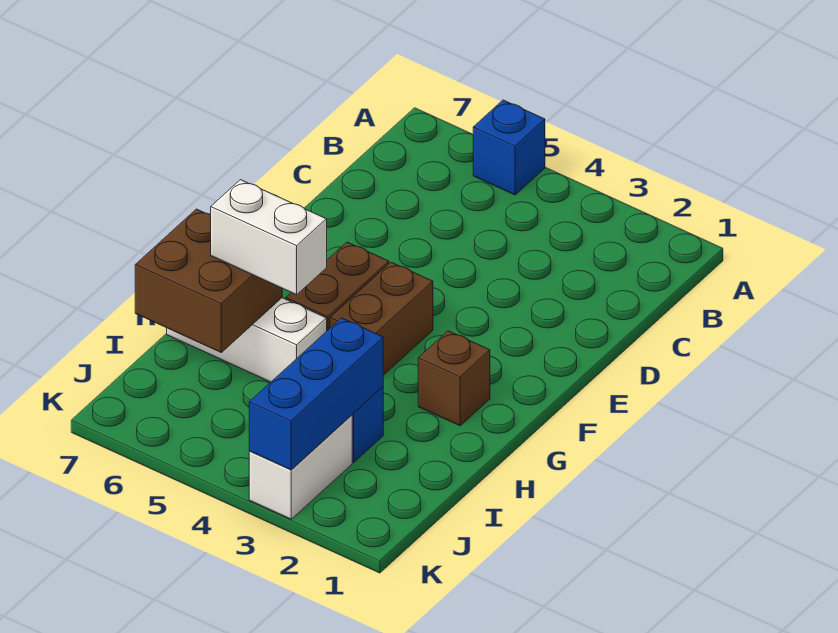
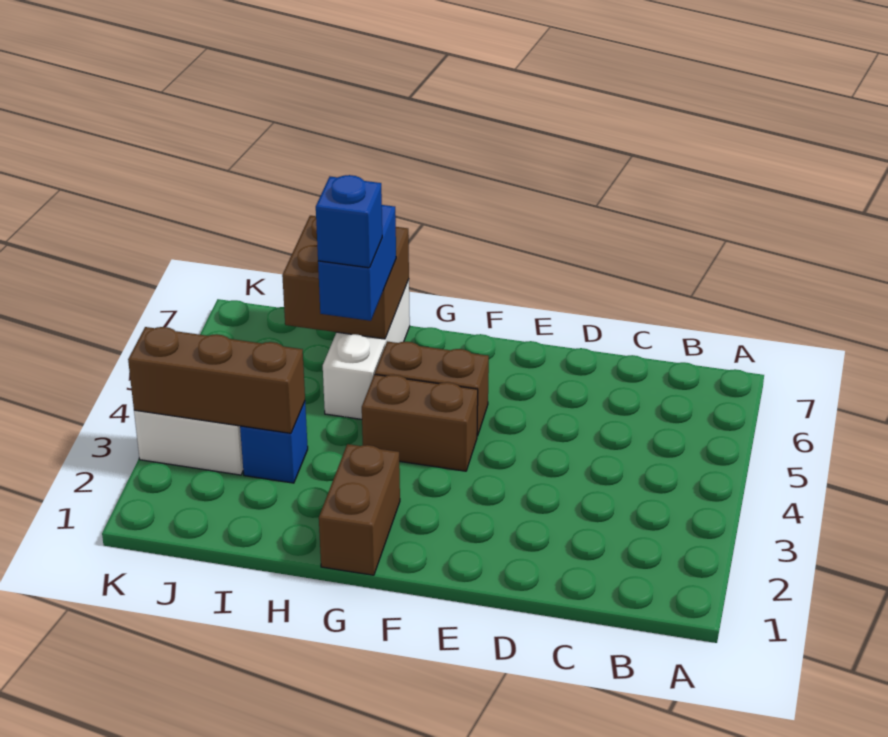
blue brick A5 level 1 -> blue brick H5 level 4
brown brick G2 level 1 -> brown brick G1:G2 level 1
white brick H5:H6 level 3 -> blue brick H5:H6 level 3
blue brick I3:K3 level 2 -> brown brick I3:K3 level 2

